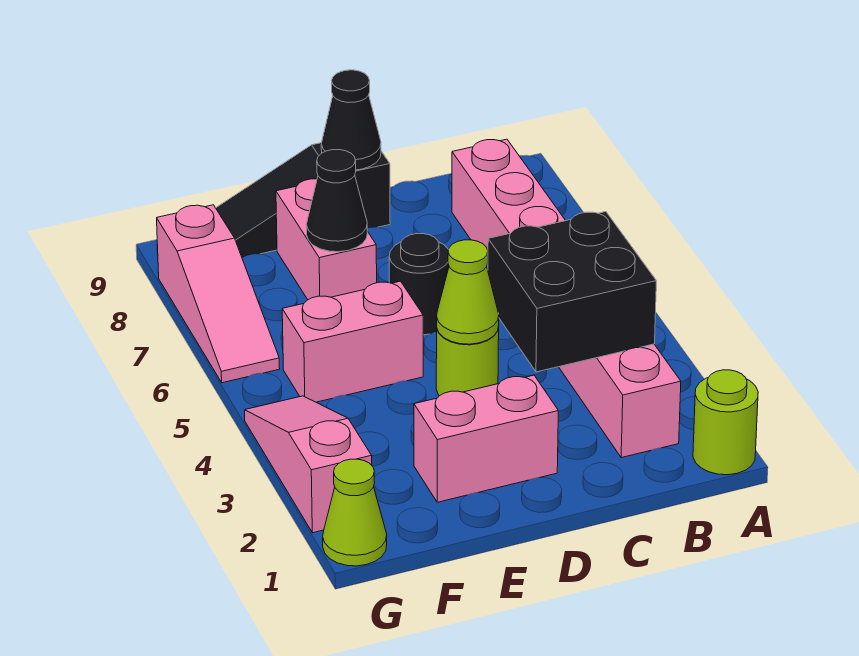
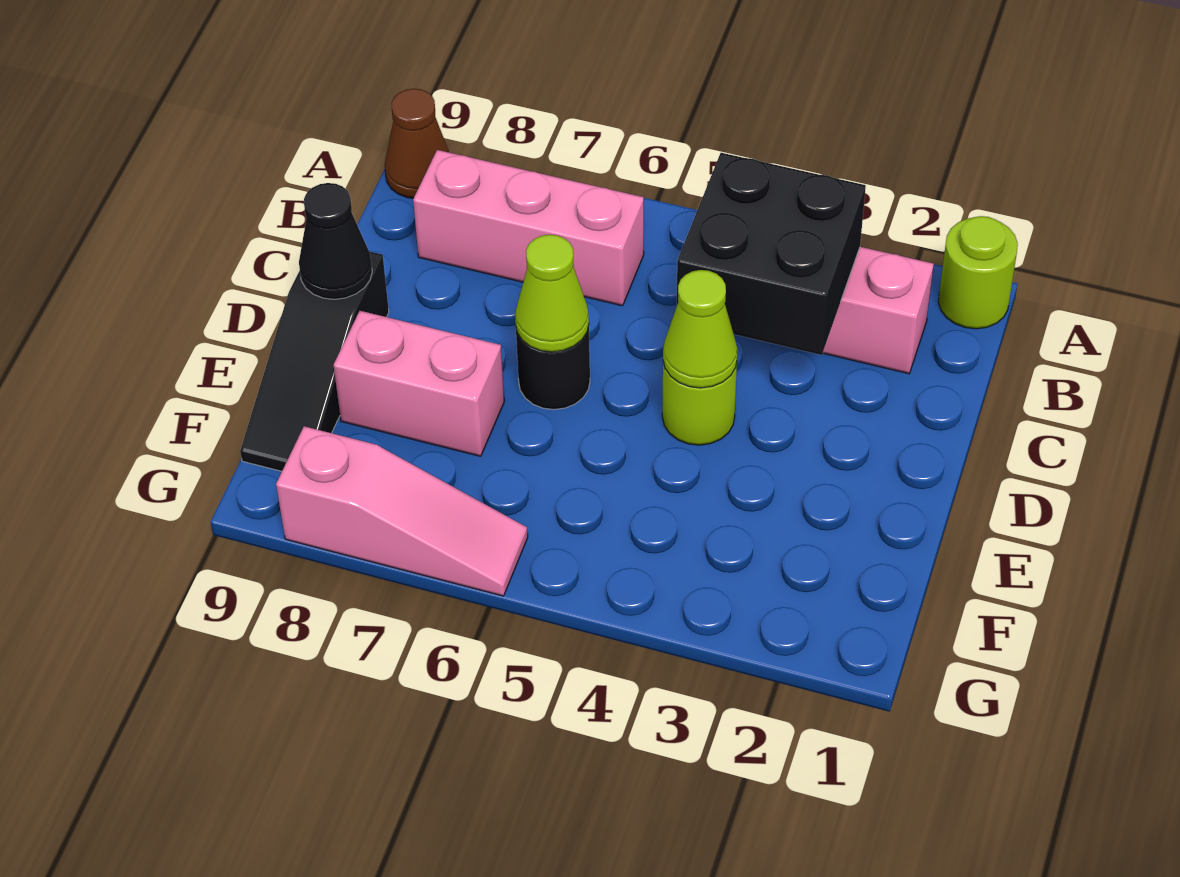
none -> brown cone A9 level 1
pink brick D2:E2 level 1 -> none
pink brick E5:F5 level 1 -> none
black cone E7 level 2 -> none
lime cone G1 level 1 -> lime cone D6 level 2
pink slope G2:G4 level 1 top 2 -> none

